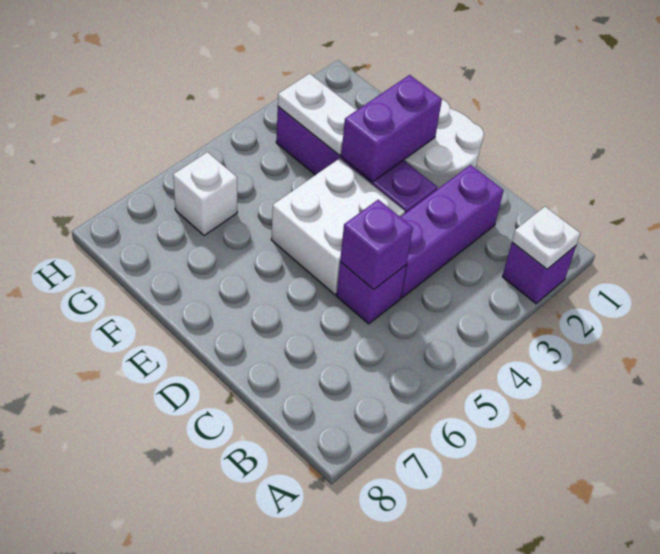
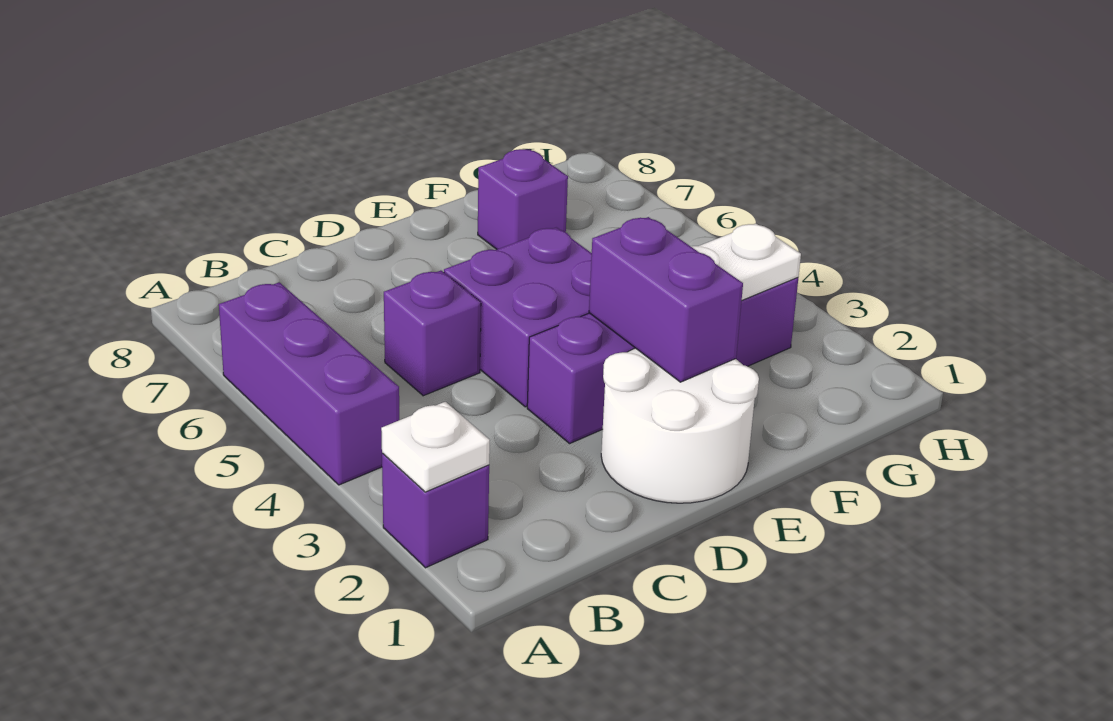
purple brick C2:C4 level 1 -> purple brick A4:A6 level 1
purple brick C5 level 2 -> purple brick F7 level 1
white brick D4:E5 level 1 -> purple brick D4:E5 level 1
white brick G6 level 1 -> none

